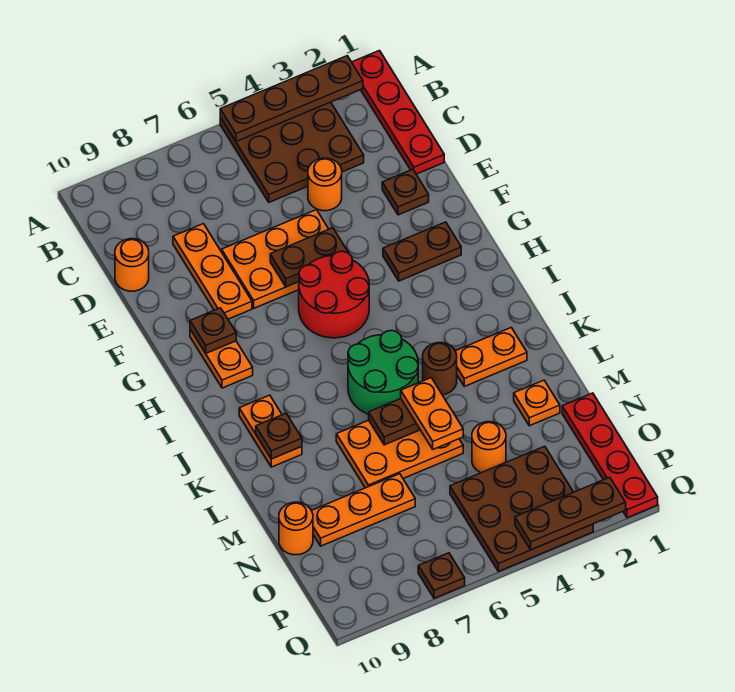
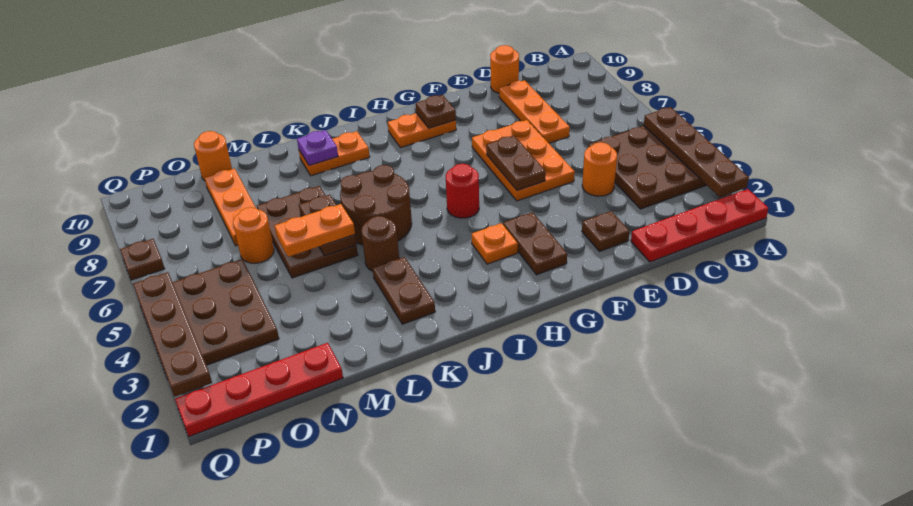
orange plate D8:F8 level 1 -> orange plate D7:D9 level 1
red round brick G5:H6 level 1 -> red round brick H5 level 1
green round brick J5:K6 level 1 -> brown round brick J5:K6 level 1
orange plate K2:K3 level 1 -> brown plate K2:K3 level 1
brown plate K9 level 2 -> purple plate K9 level 2
orange plate L5:M7 level 1 -> brown plate L5:M7 level 1
orange plate M2 level 1 -> orange plate H3 level 1
orange round brick N4 level 1 -> orange round brick N6 level 1
brown plate Q2:Q4 level 2 -> brown plate Q2:Q5 level 2

